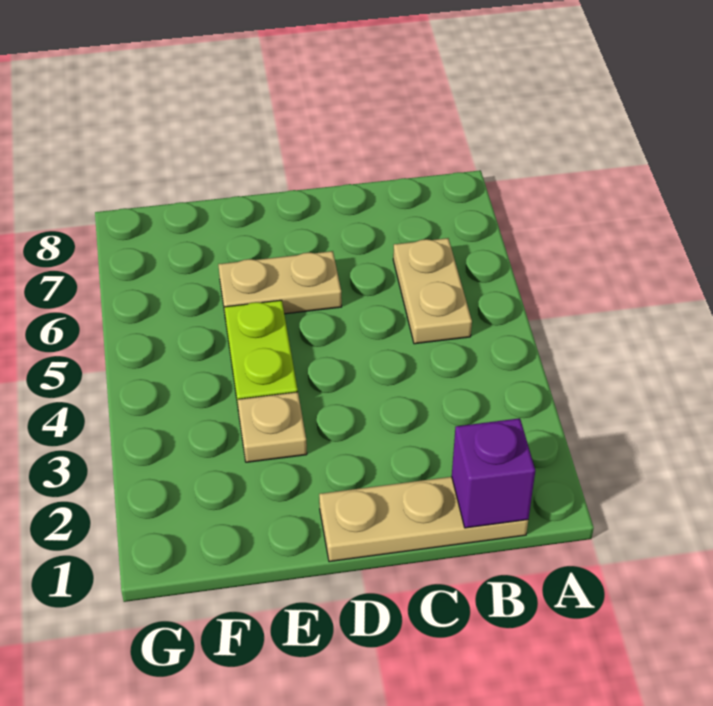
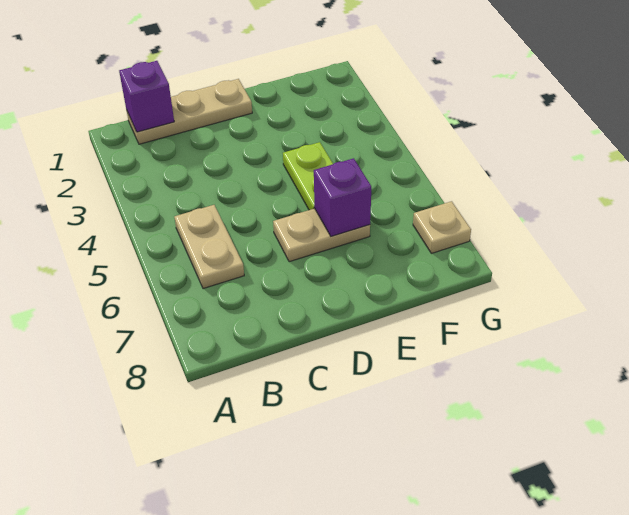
tan plate E3 level 1 -> tan plate G7 level 1
none -> purple brick E6 level 2

